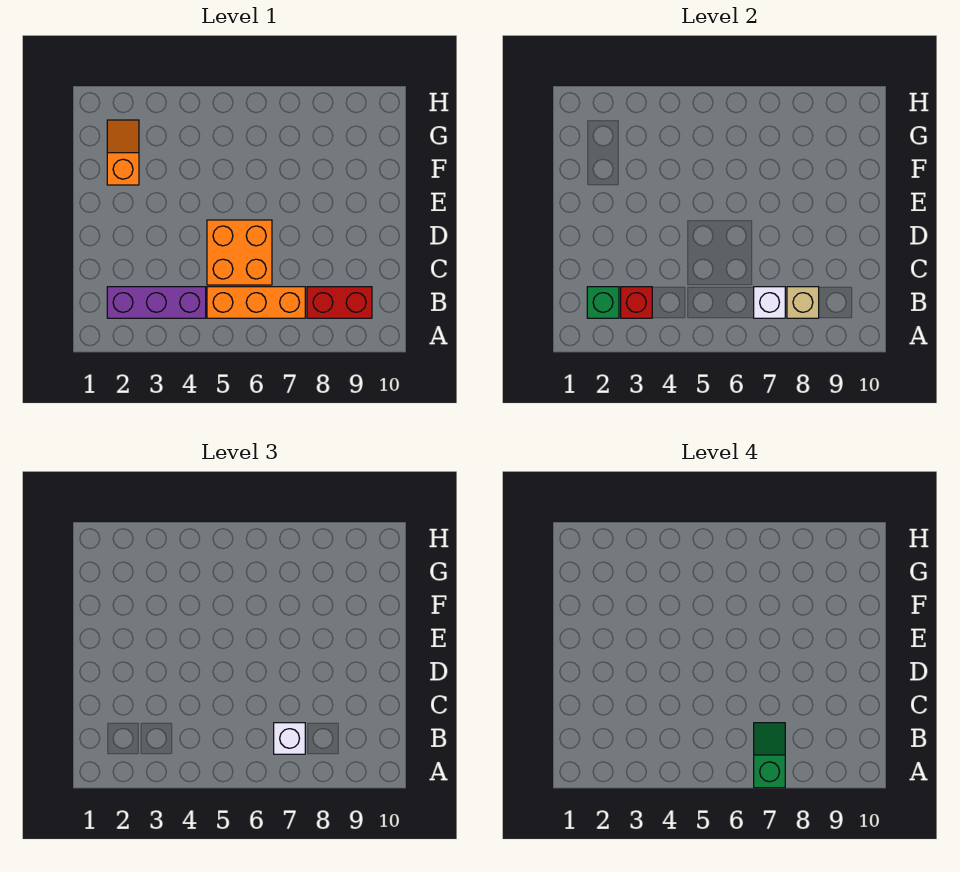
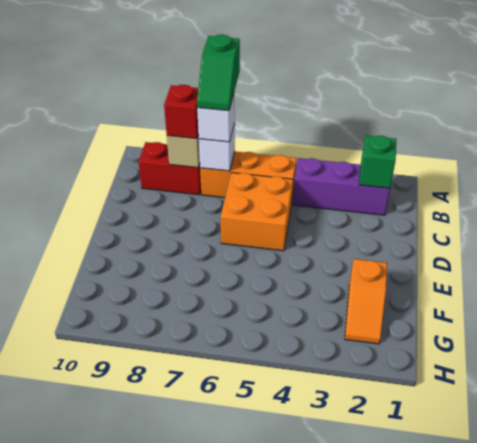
red brick B3 level 2 -> red brick B8 level 3

